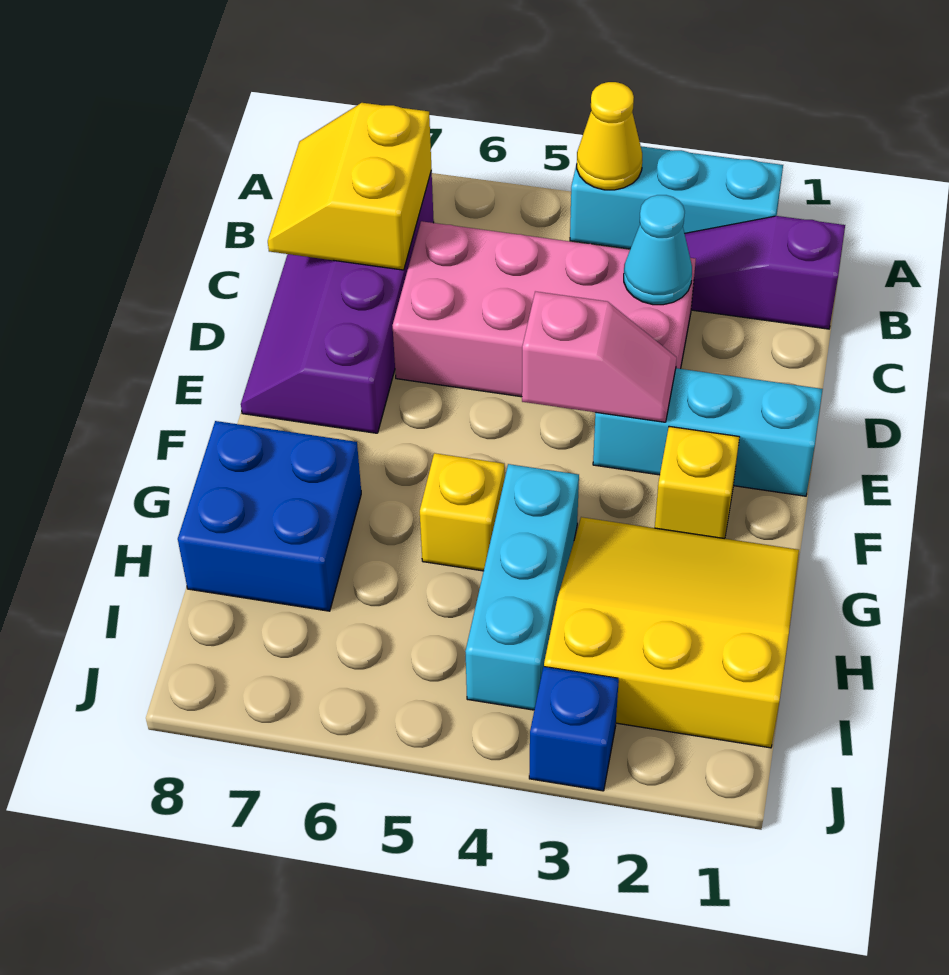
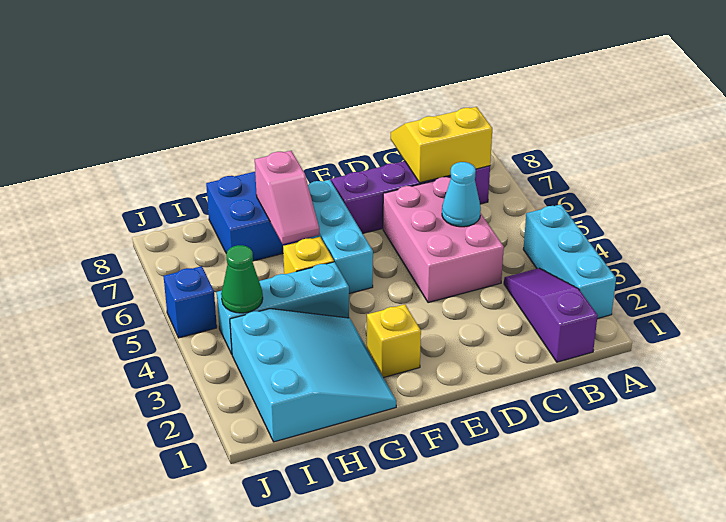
yellow cone A4 level 2 -> none
pink brick C3:D6 level 1 -> pink brick C4:D6 level 1
cyan cone C3 level 2 -> cyan cone C5 level 2
cyan brick E1:E3 level 1 -> cyan brick F5:F7 level 1
pink slope E3:E4 level 2 top 4 -> pink slope G6:G7 level 2 top 7
yellow slope G1:I3 level 1 top I -> cyan slope G1:I3 level 1 top I
none -> green cone I4 level 2
blue brick J3 level 1 -> blue brick J5 level 1

